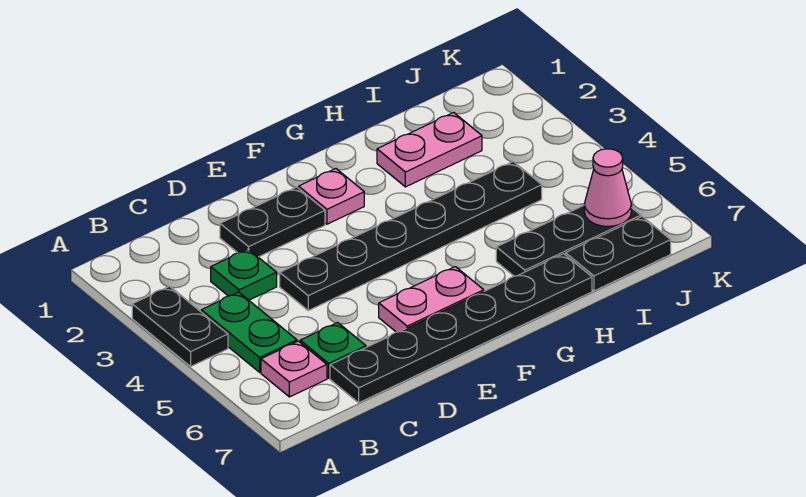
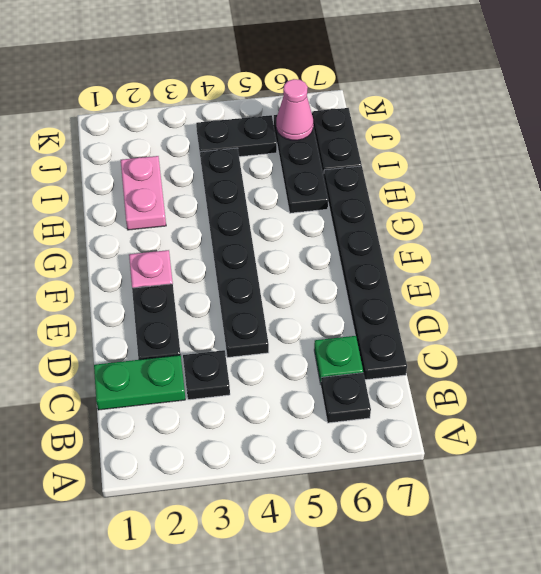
black plate A3:A4 level 1 -> black plate J4:J5 level 1
green plate B4:B5 level 1 -> green plate C1:C2 level 1
pink plate B6 level 1 -> black plate B6 level 1
green plate C3 level 1 -> black plate C3 level 1
pink plate E6:F6 level 1 -> none

